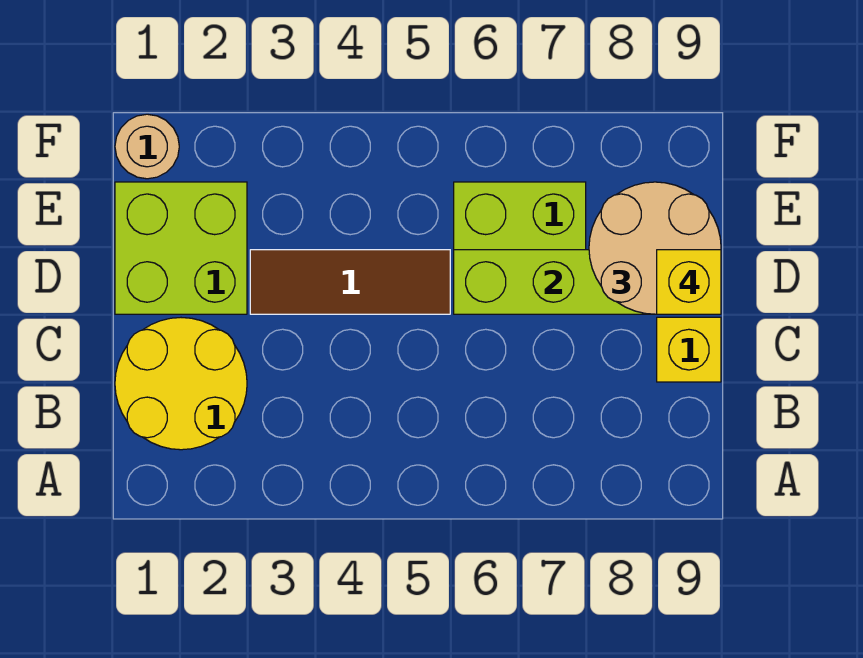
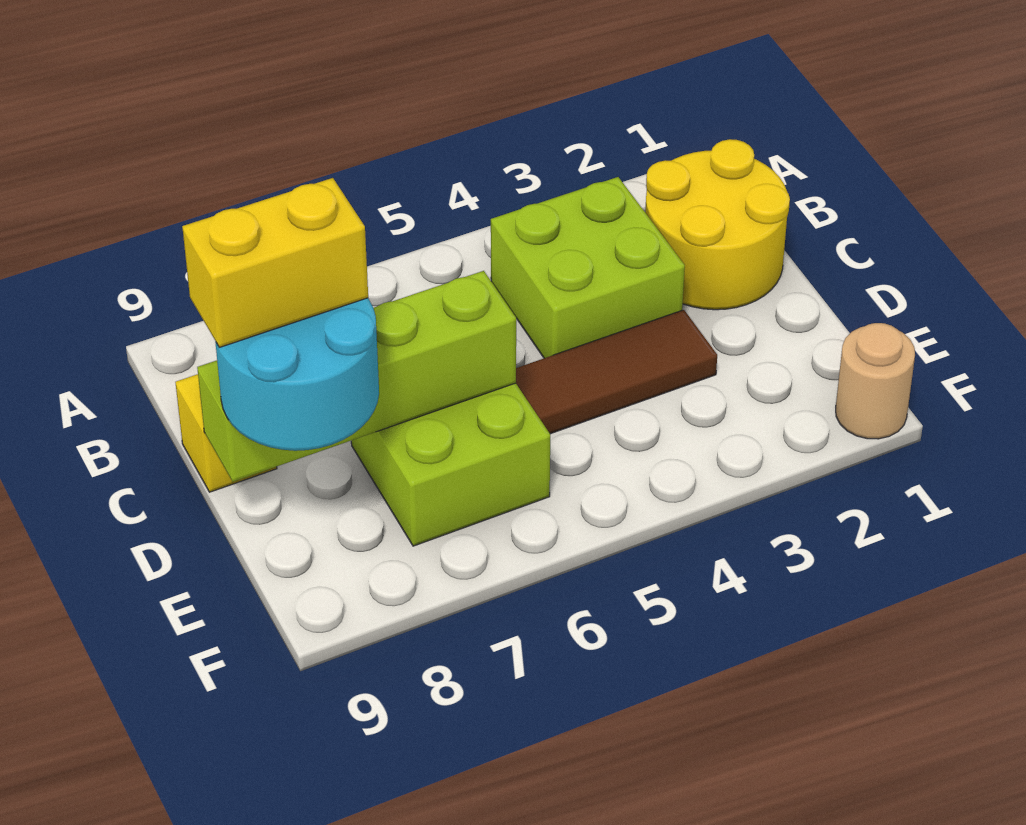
lime brick D1:E2 level 1 -> lime brick B3:C4 level 1
tan round brick D8:E9 level 3 -> cyan round brick D8:E9 level 3
yellow brick D9 level 4 -> yellow brick D8:D9 level 4

